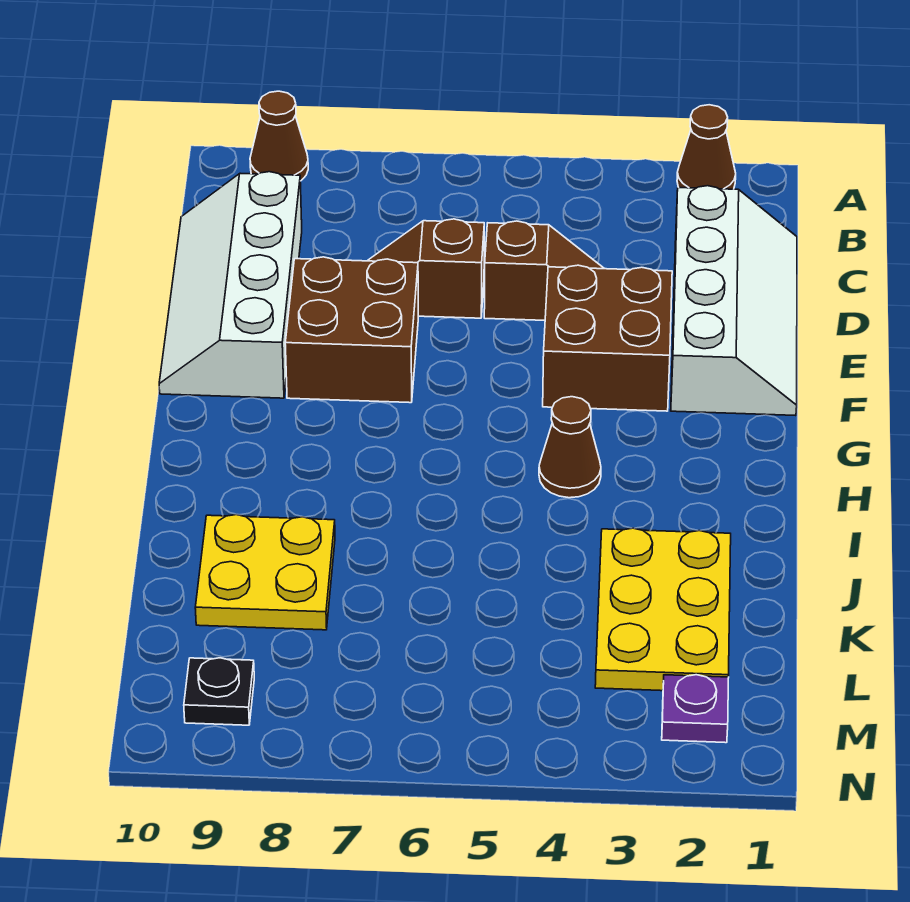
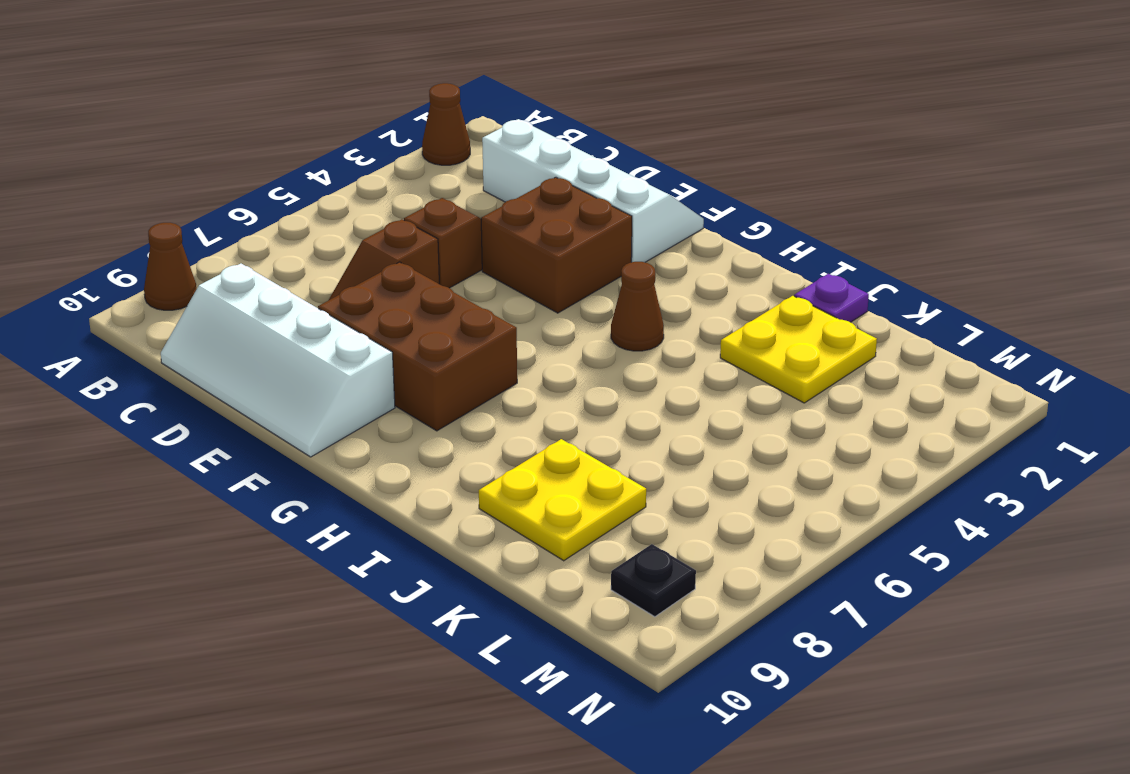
brown brick E7:F8 level 1 -> brown brick E7:G8 level 1
yellow plate J2:L3 level 1 -> yellow plate J2:K3 level 1
purple plate M2 level 1 -> purple plate J1 level 1

